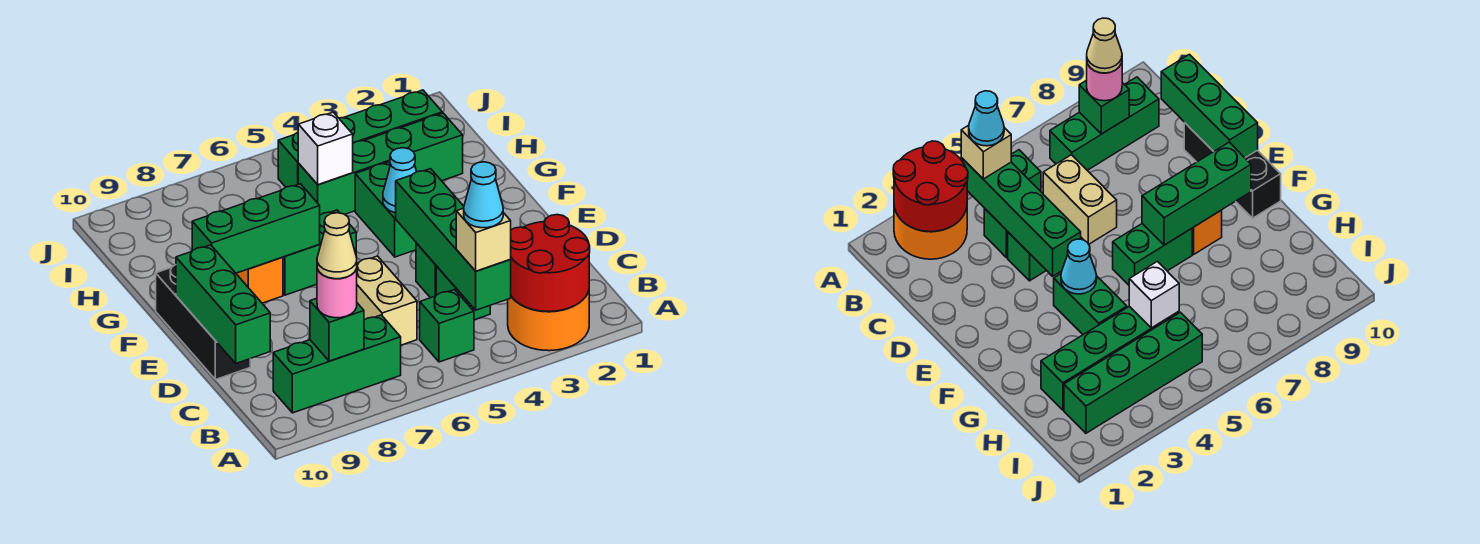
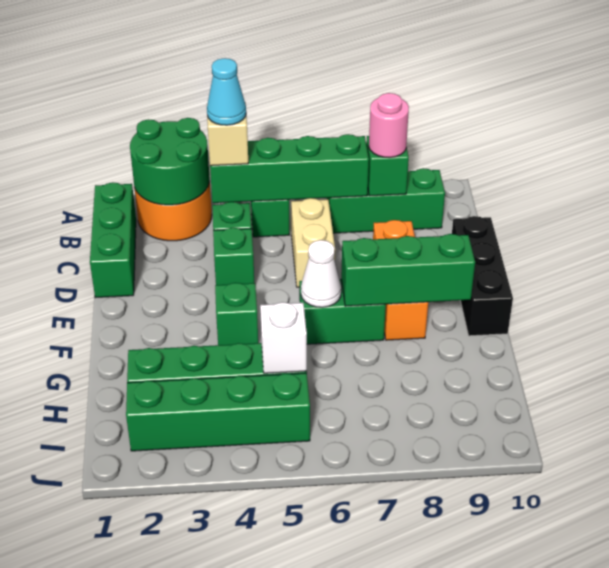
red round brick A2:B3 level 2 -> green round brick A2:B3 level 2
green brick B4:E4 level 2 -> green brick B4:B7 level 2
tan cone B8 level 4 -> none
green brick C10:E10 level 2 -> green brick B1:D1 level 1
green brick F4:G4 level 1 -> green brick F4 level 1
cyan cone F4 level 2 -> none
none -> white cone F6 level 2
orange brick F8 level 1 -> orange brick D8:F8 level 1

